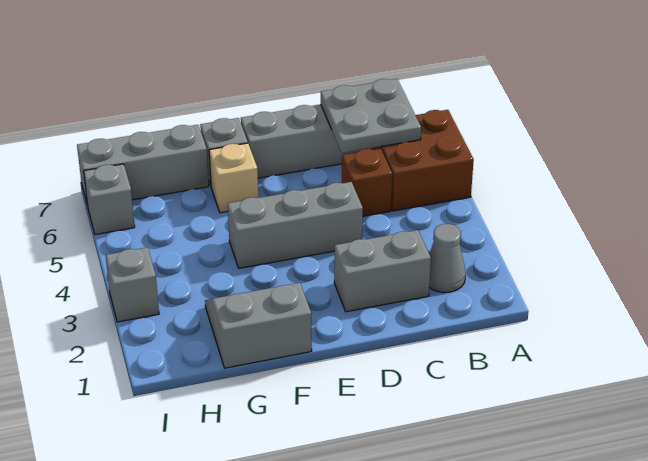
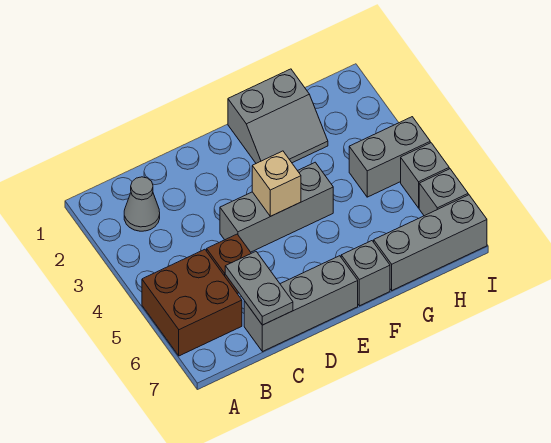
grey plate B6:C7 level 2 -> grey plate C6:C7 level 2
grey brick C2:D2 level 1 -> grey brick H4:I4 level 1
tan brick F6 level 1 -> tan brick E4 level 2
grey brick I3 level 1 -> grey brick I5 level 1

